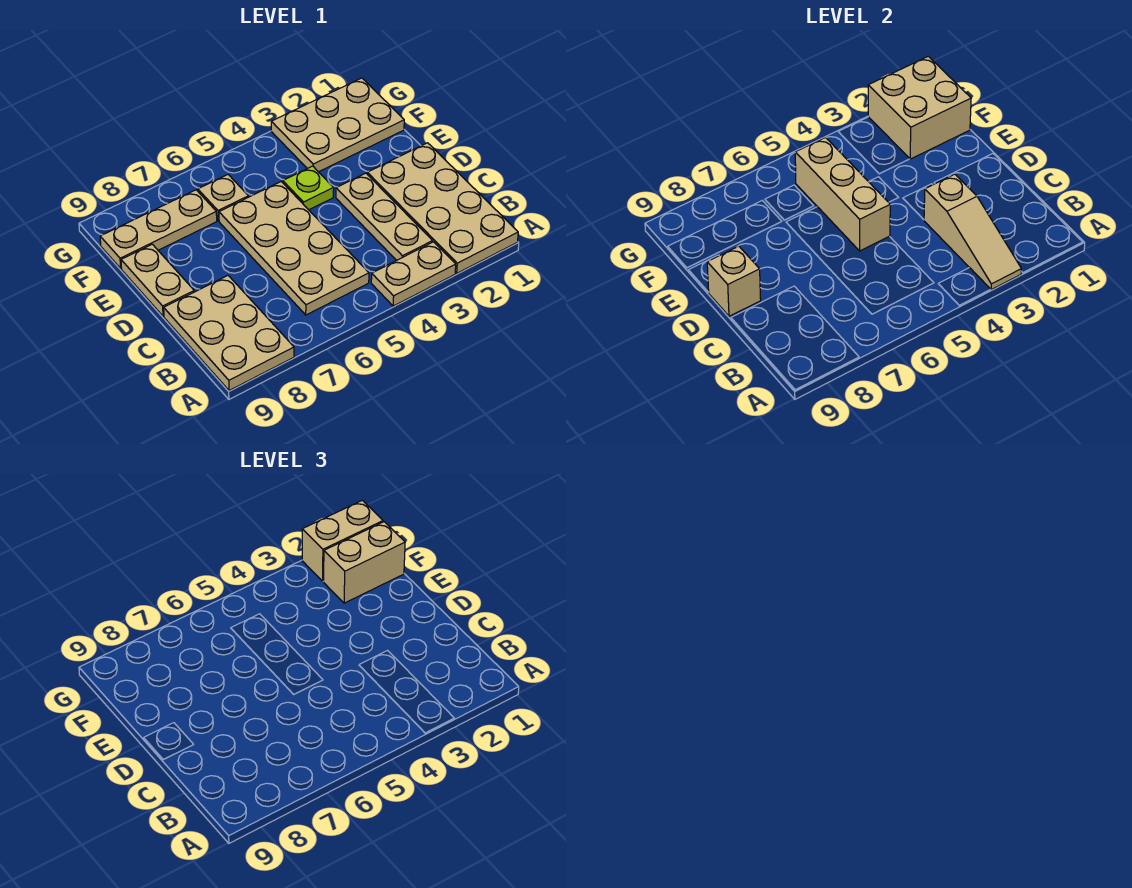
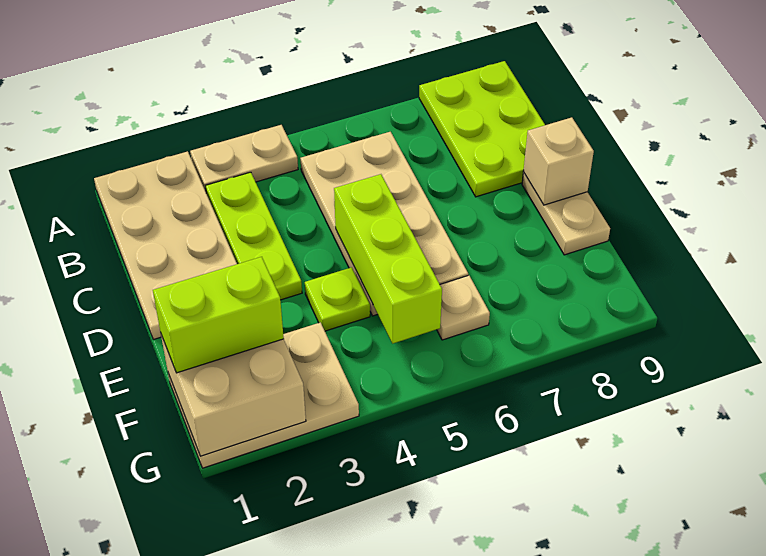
tan slope A3:C3 level 2 top C -> none
tan plate A8:C9 level 1 -> lime plate A8:C9 level 1
tan plate B3:D3 level 1 -> lime plate B3:D3 level 1
tan brick D5:F5 level 2 -> lime brick D5:F5 level 2
tan brick F1:F2 level 3 -> lime brick F1:F2 level 3
tan plate F7:F9 level 1 -> none
tan brick G1:G2 level 3 -> none

